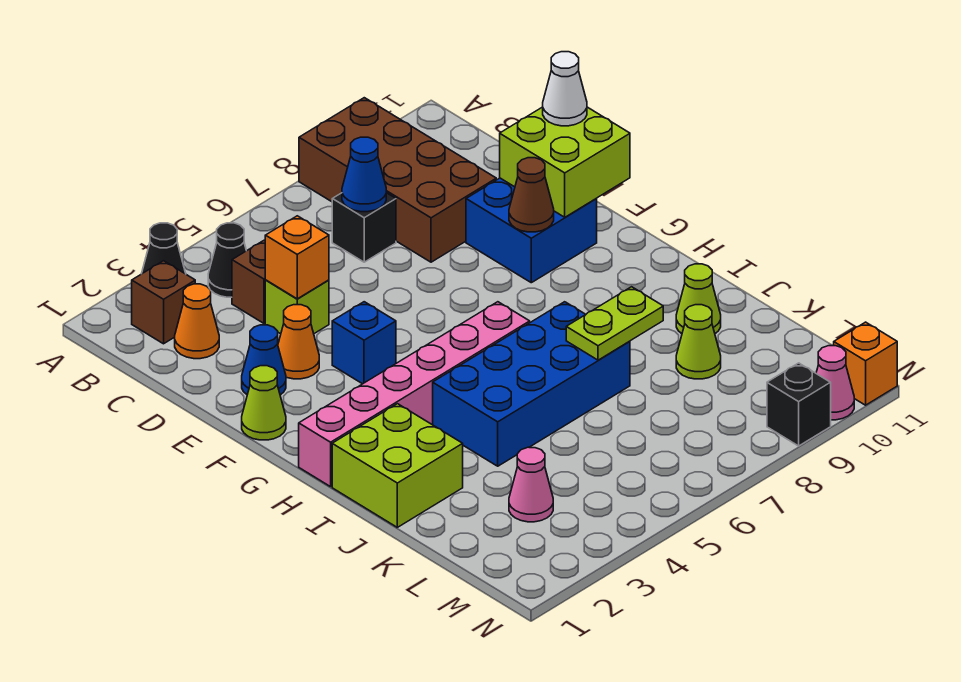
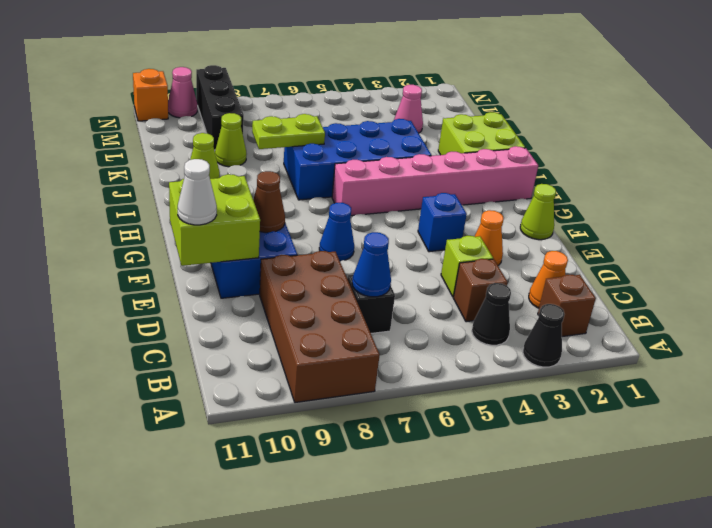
orange brick D4 level 2 -> none
blue cone E2 level 1 -> blue cone F7 level 1
black brick N9 level 1 -> black brick L9:N9 level 1

